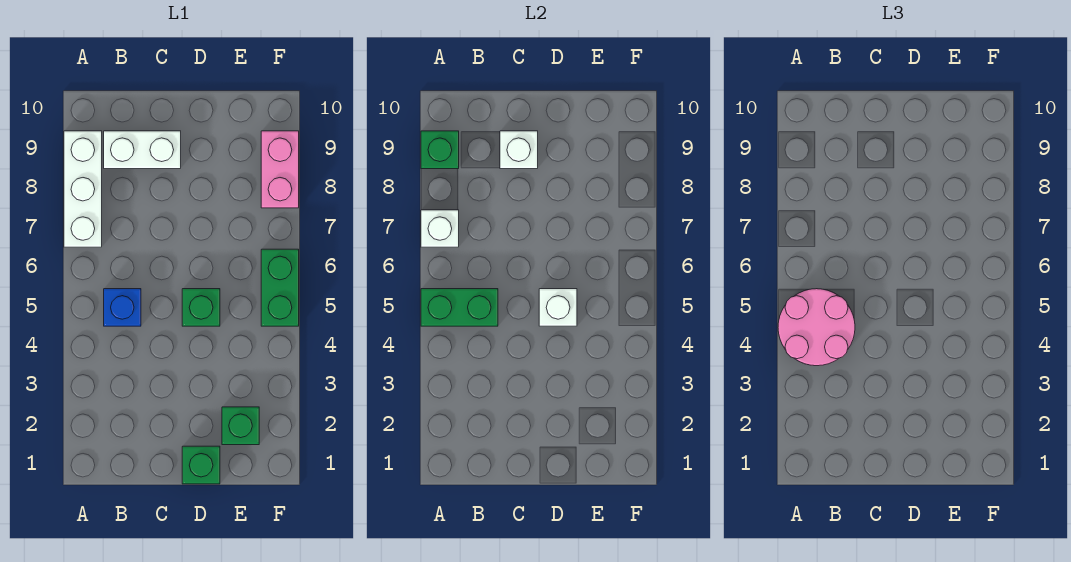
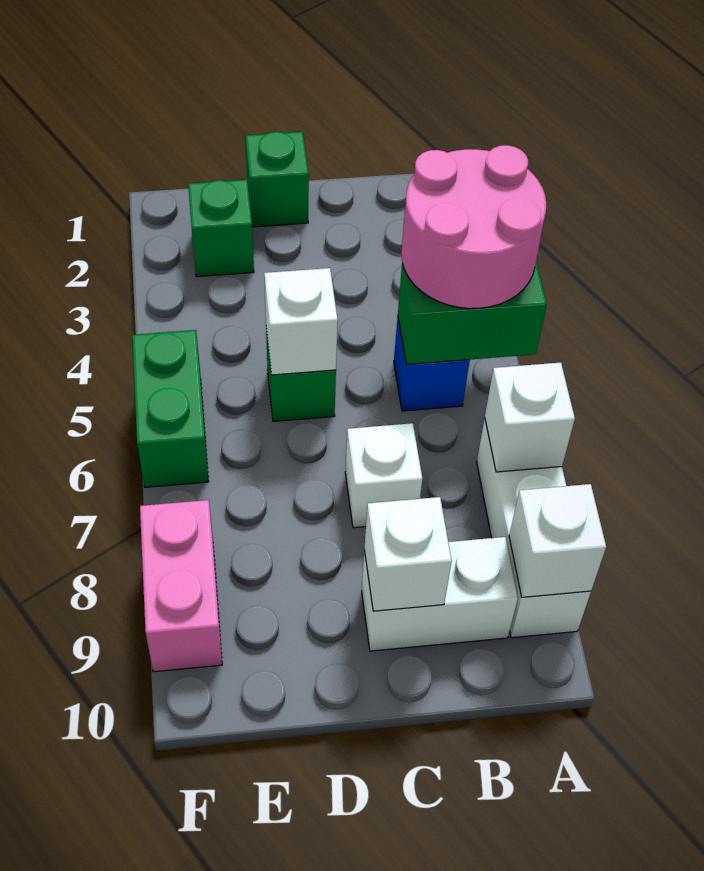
green brick A9 level 2 -> white brick A9 level 2
none -> white brick C7 level 1

